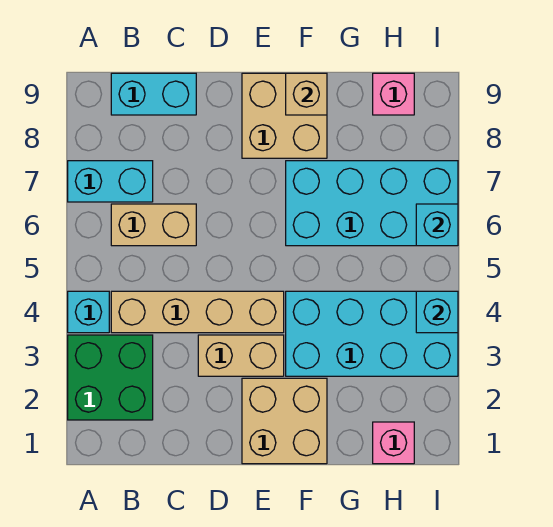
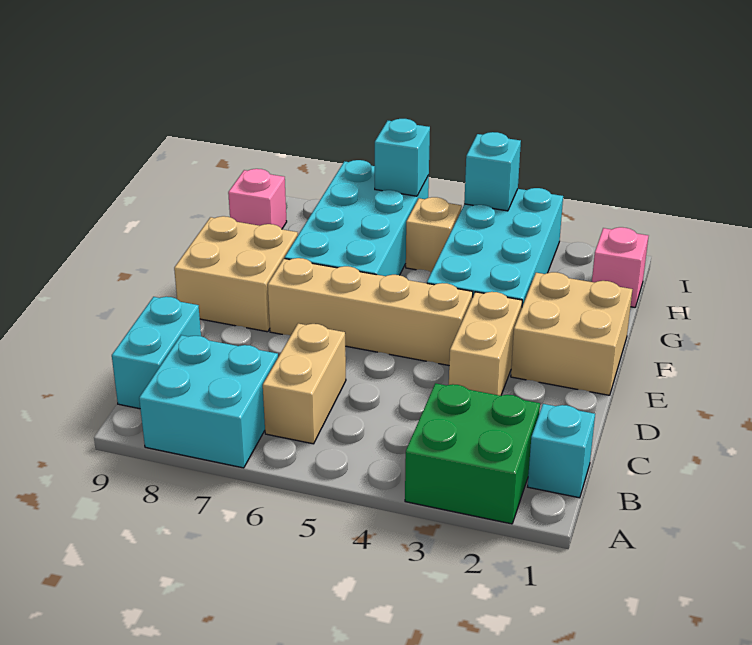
cyan brick A4 level 1 -> cyan brick B1 level 1
cyan brick A7:B7 level 1 -> cyan brick A7:B8 level 1
tan brick B4:E4 level 1 -> tan brick E4:E7 level 1
tan brick F9 level 2 -> tan brick H5 level 1

